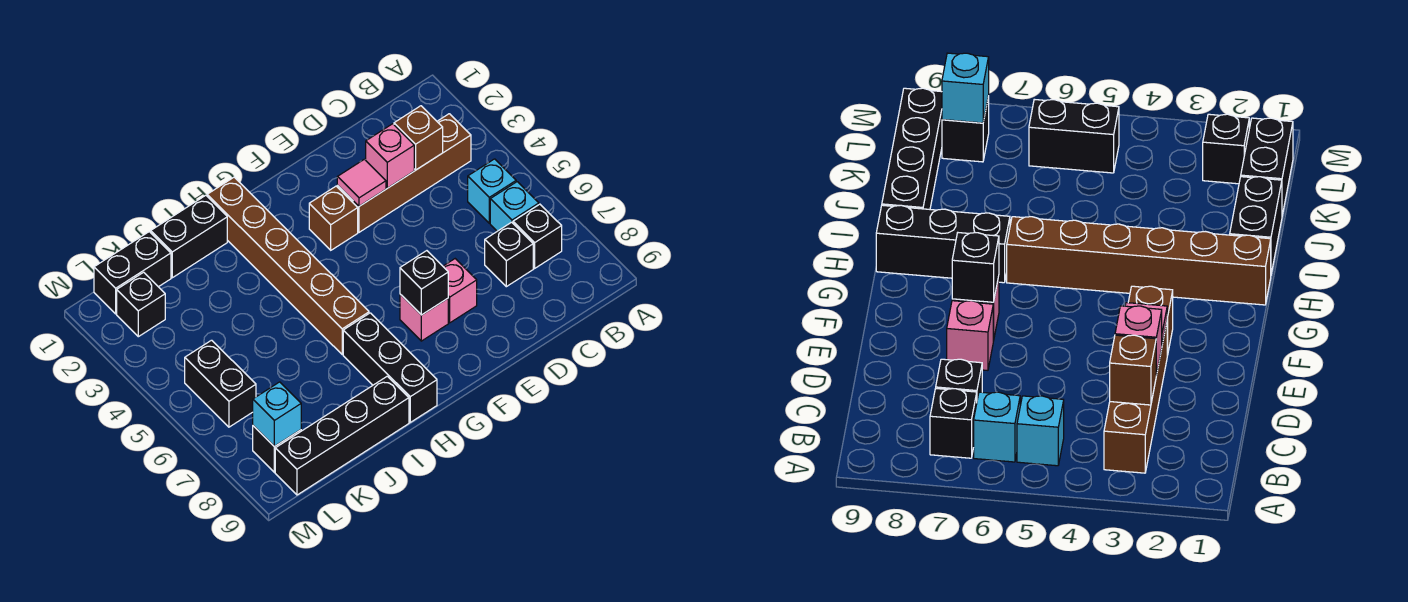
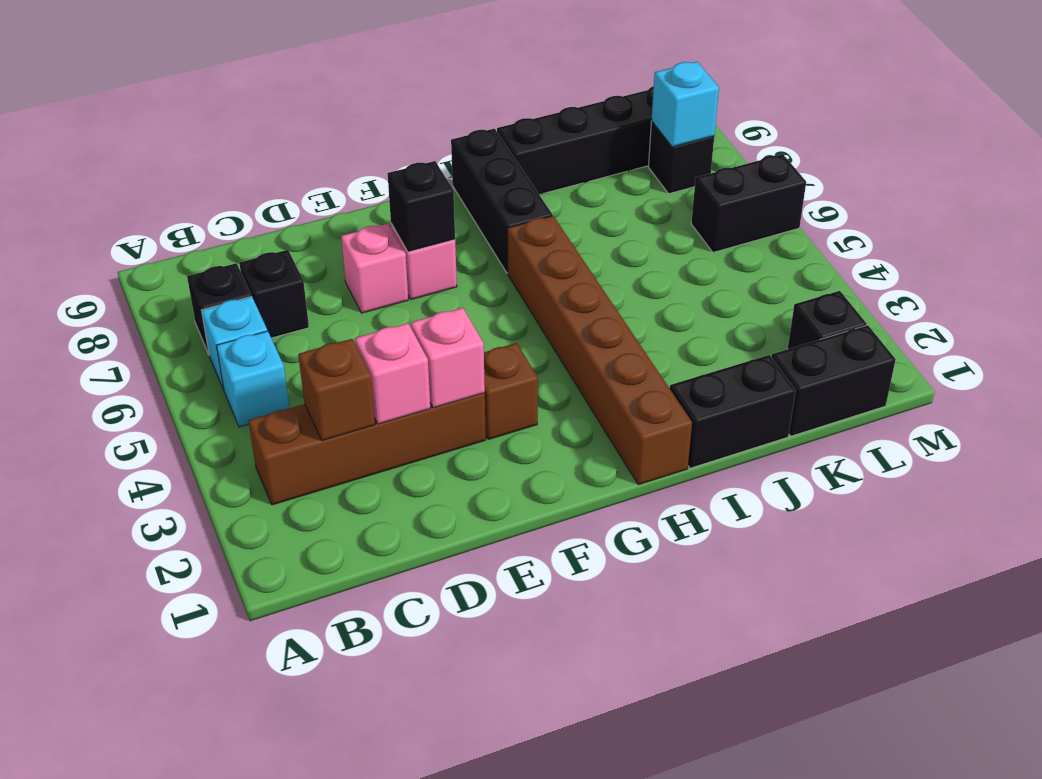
pink tile E3 level 2 -> pink brick E3 level 2
black brick L5:L6 level 1 -> black brick L6:M6 level 1

